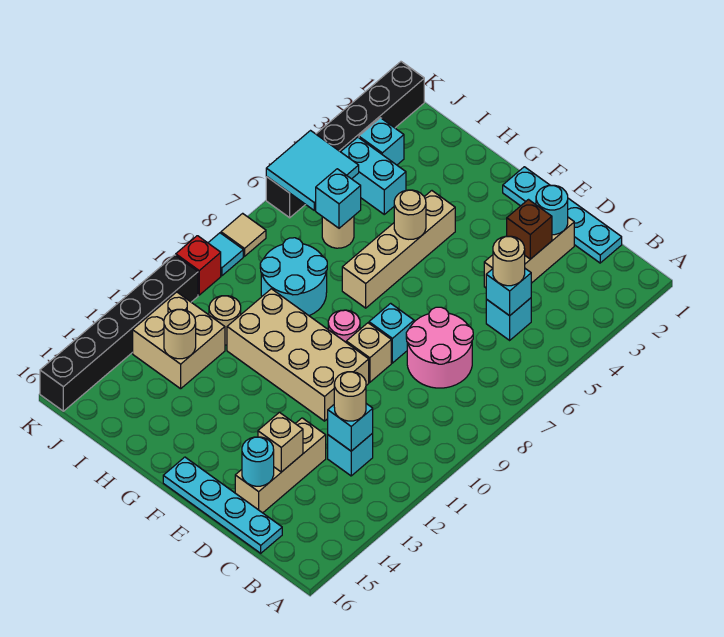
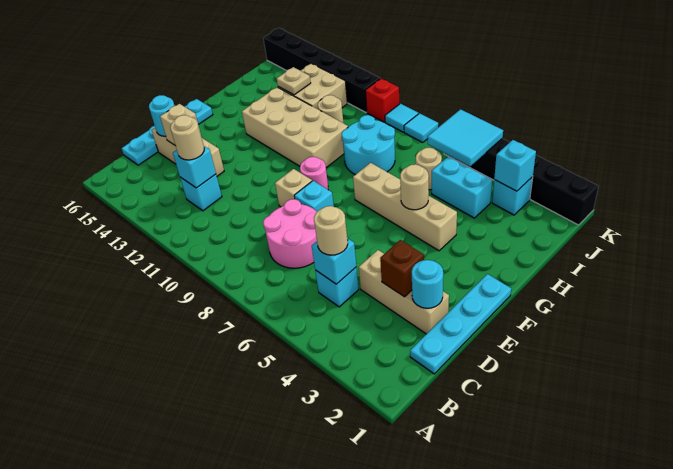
tan brick E10:H11 level 1 -> tan brick G10:H13 level 1
cyan brick I4:J4 level 1 -> cyan brick I4:I5 level 1
cyan brick I6 level 2 -> cyan brick J3 level 2
tan round brick I13 level 2 -> tan plate I13 level 2
tan tile K8 level 1 -> cyan tile K8 level 1

